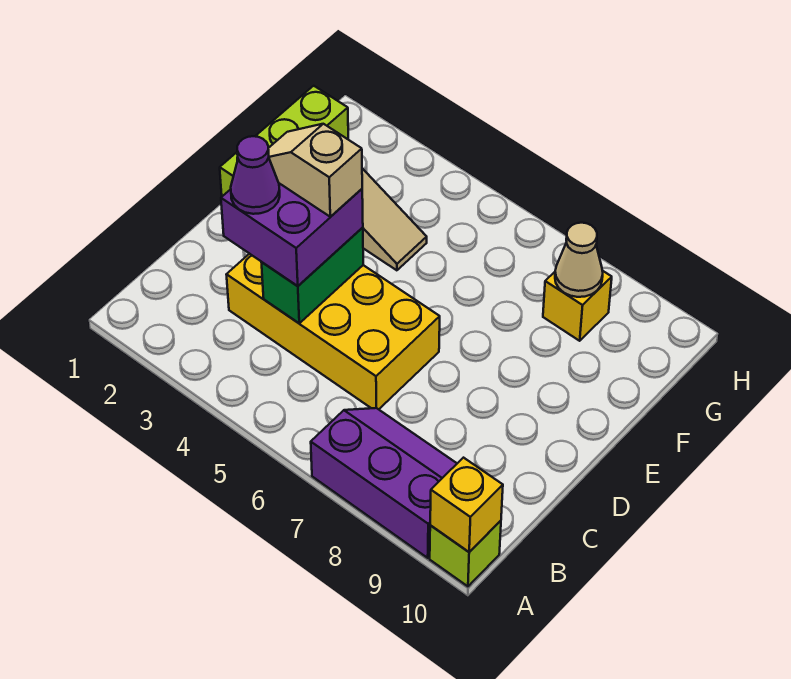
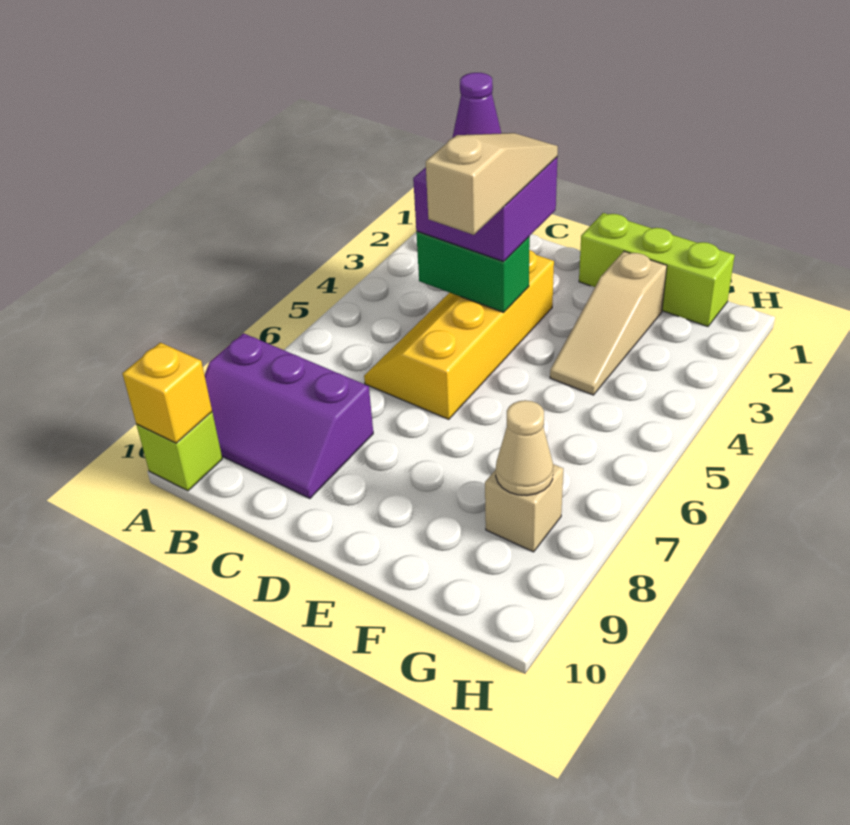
purple slope A7:B9 level 1 top A -> purple slope A8:C9 level 1 top 8
yellow brick C3:D6 level 1 -> yellow slope C3:D6 level 1 top D
tan slope D3:D4 level 4 top 4 -> tan slope D3:D5 level 4 top 5
yellow brick G8 level 1 -> tan brick G8 level 1

